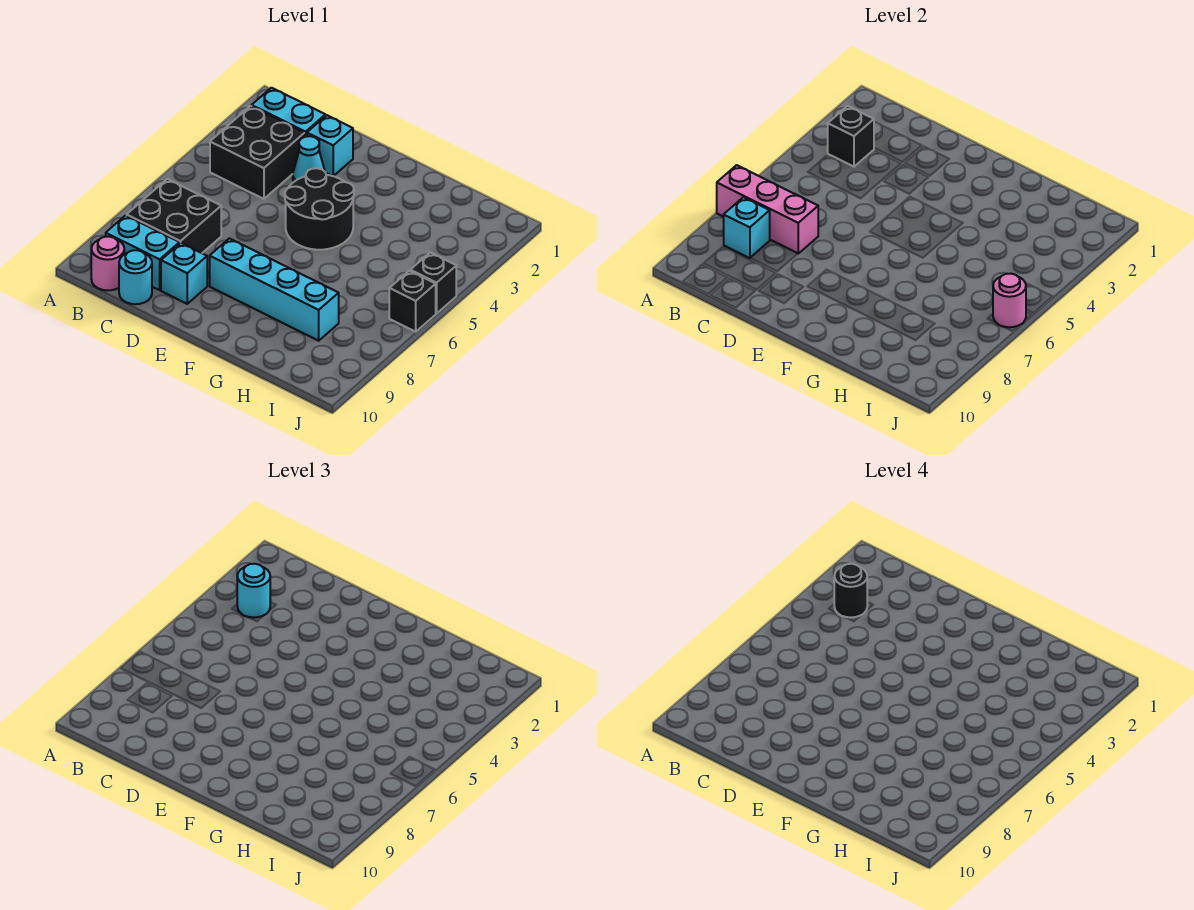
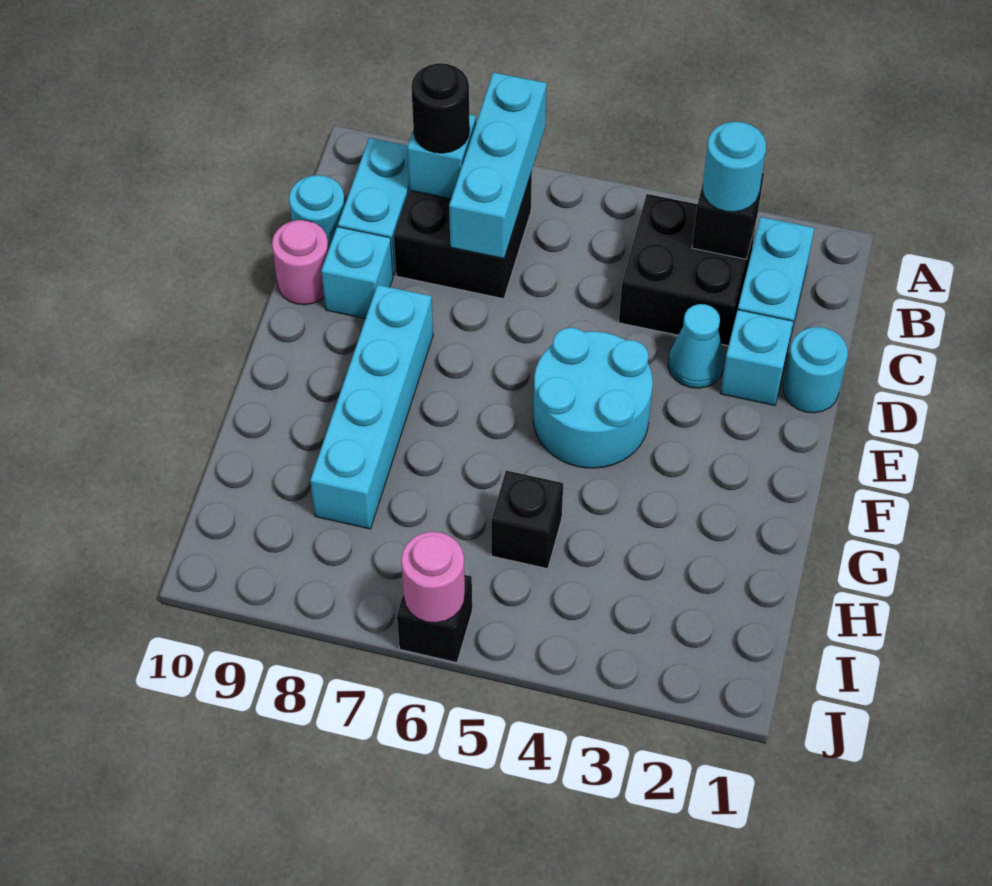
pink brick A7:C7 level 2 -> cyan brick A7:C7 level 2
black round brick B3 level 4 -> black round brick B8 level 3
pink round brick B10 level 1 -> pink round brick D10 level 1
none -> cyan round brick D1 level 1
black round brick E4:F5 level 1 -> cyan round brick E4:F5 level 1
black brick J5 level 1 -> black brick H5 level 1

